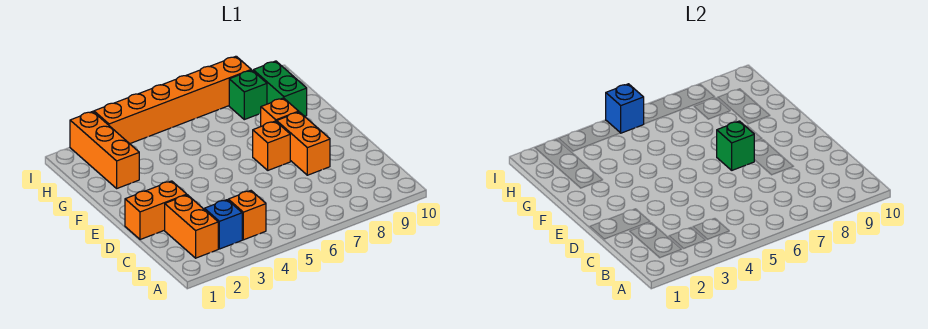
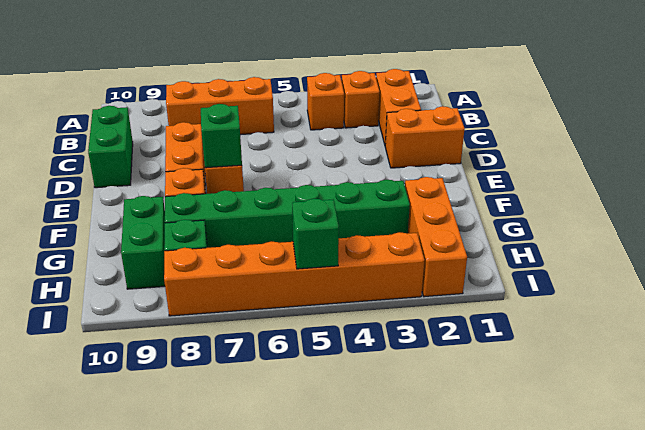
blue brick B3 level 1 -> orange brick B3 level 1
none -> orange brick B6:B8 level 1
none -> green brick C10:D10 level 1
none -> green brick G3:G8 level 1
blue brick I5 level 2 -> green brick I5 level 2

